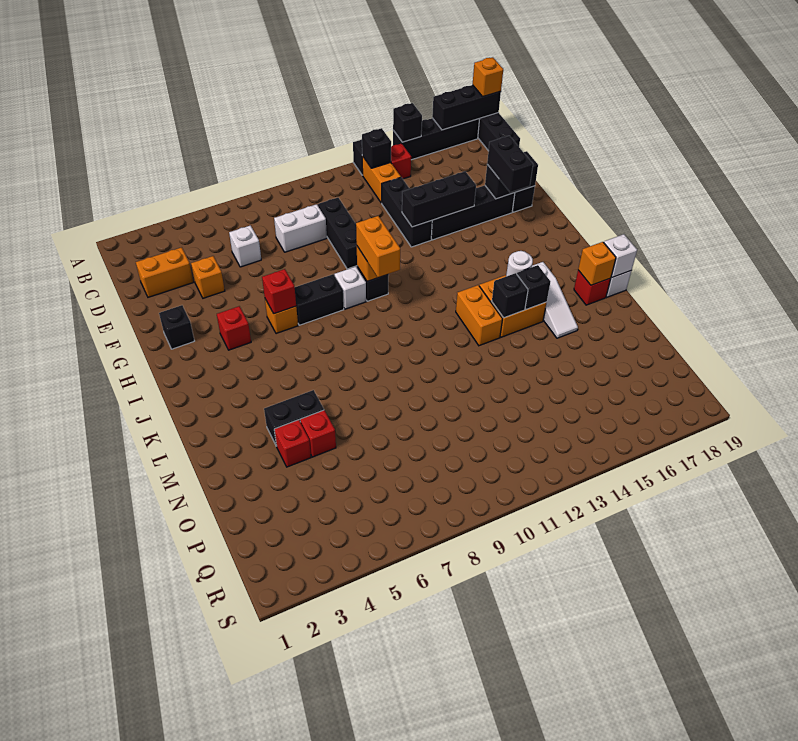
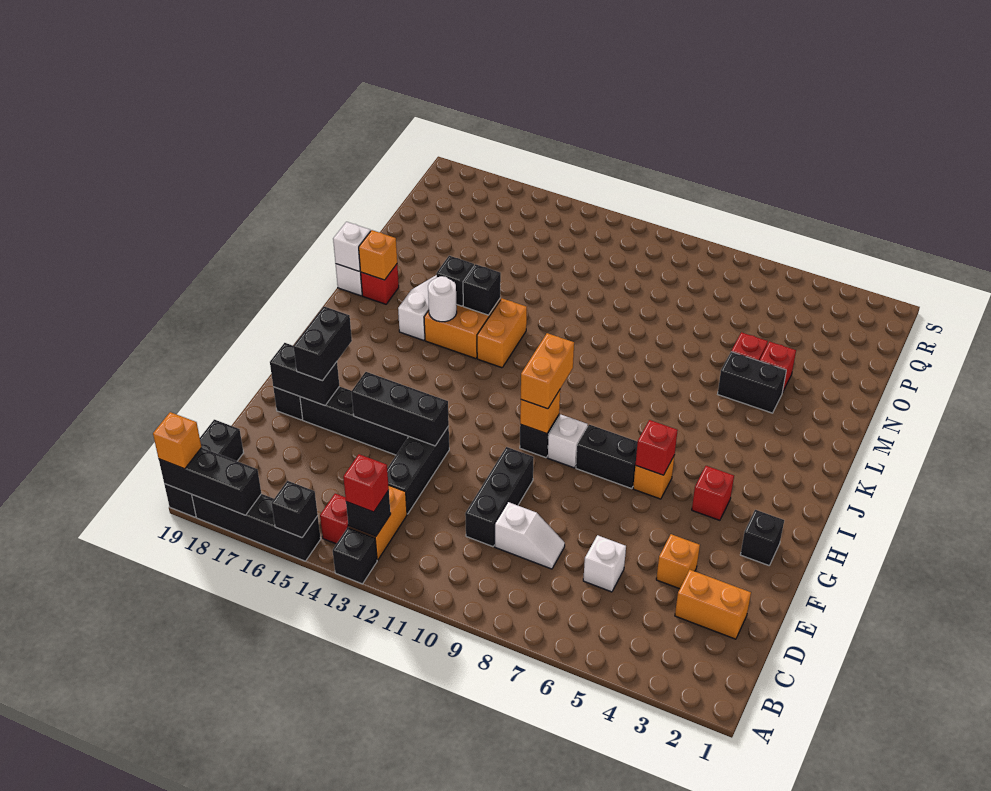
none -> red brick B13 level 3
white brick D8:D9 level 1 -> white slope D8:D9 level 1 top 9

